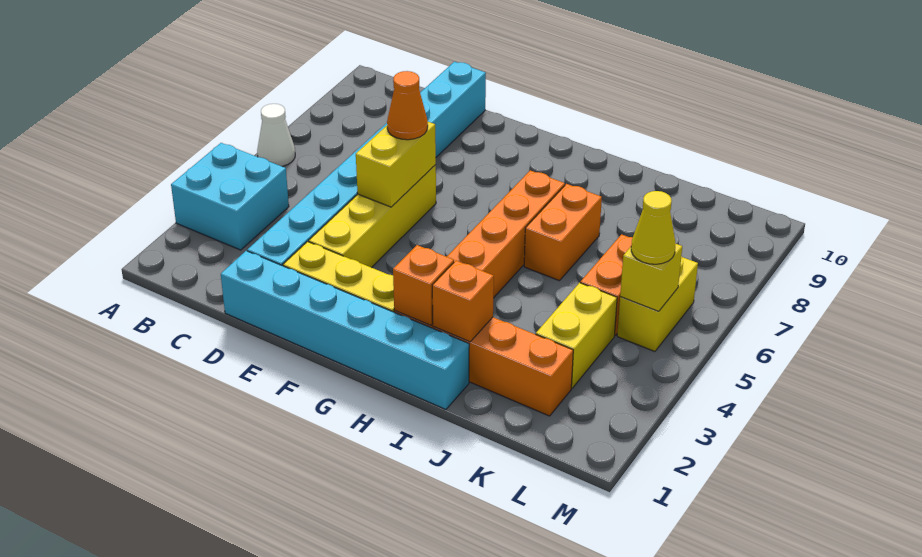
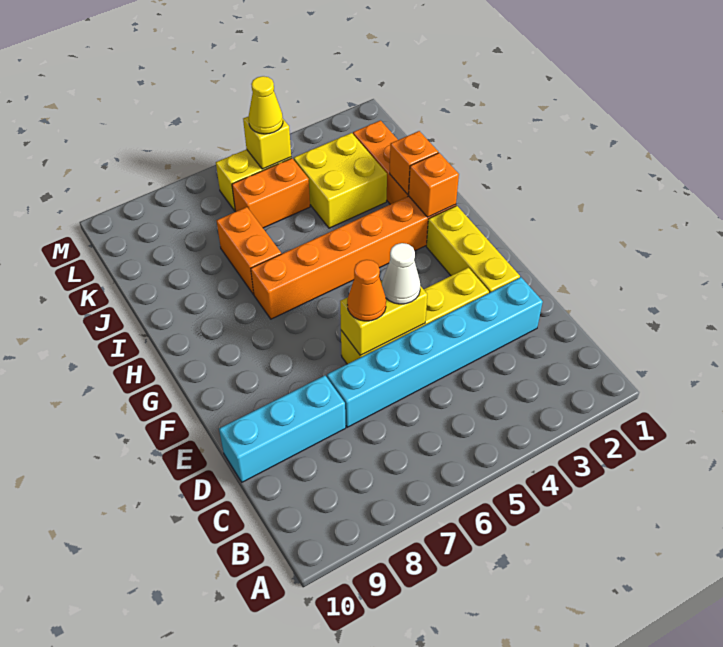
cyan brick A3:B4 level 1 -> none
white cone A6 level 1 -> white cone E5 level 3
cyan brick D1:I1 level 1 -> none
orange brick I6:I7 level 1 -> orange brick I7:J7 level 1
yellow brick K3:K4 level 1 -> yellow brick J3:K4 level 1

